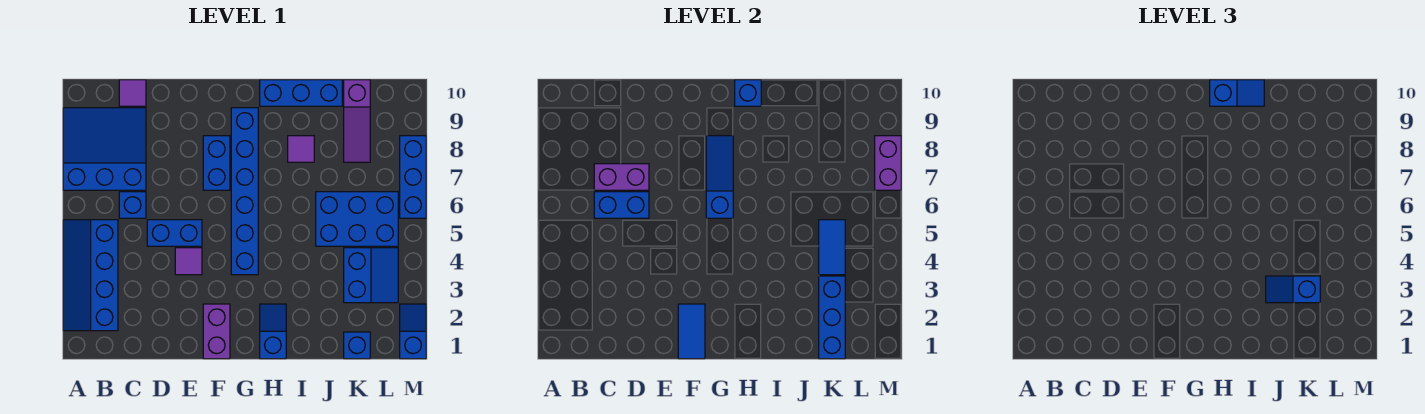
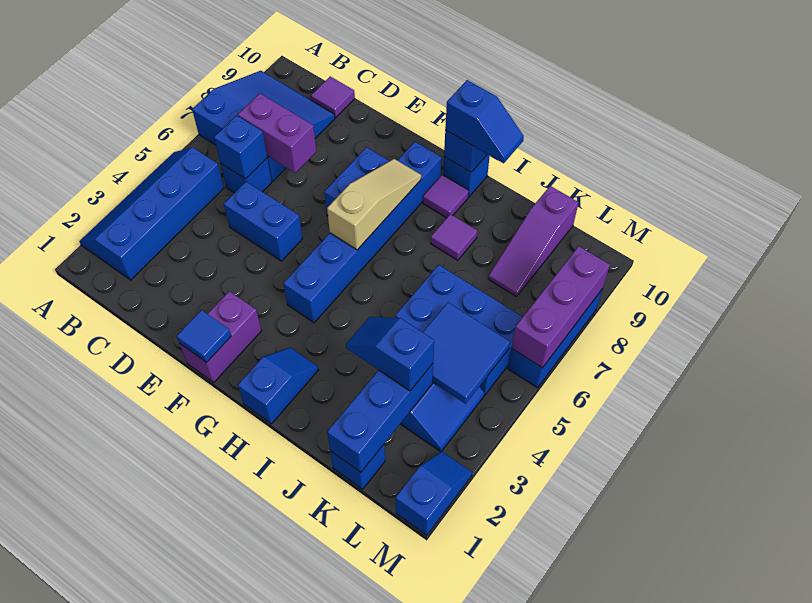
blue brick C6:D6 level 2 -> blue brick C6 level 2
purple tile E4 level 1 -> purple tile H9 level 1
blue tile F1:F2 level 2 -> blue tile F1 level 2
blue slope G6:G8 level 2 top 6 -> tan slope G6:G8 level 2 top 6
blue brick H10:J10 level 1 -> blue brick H10 level 1
blue tile K4:K5 level 2 -> blue tile K4:L5 level 2
purple brick M7:M8 level 2 -> purple brick M6:M8 level 2

